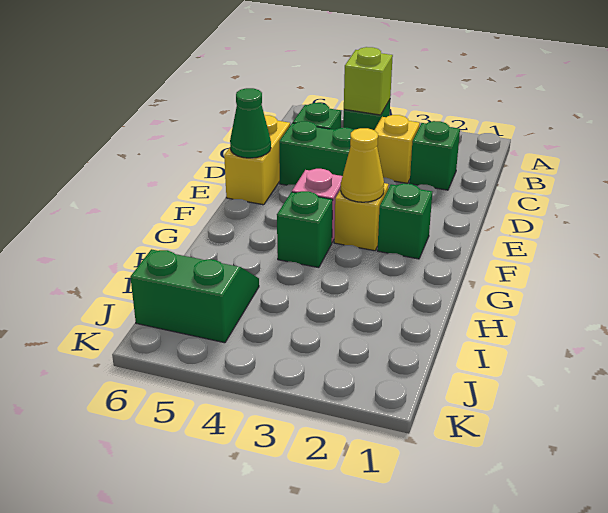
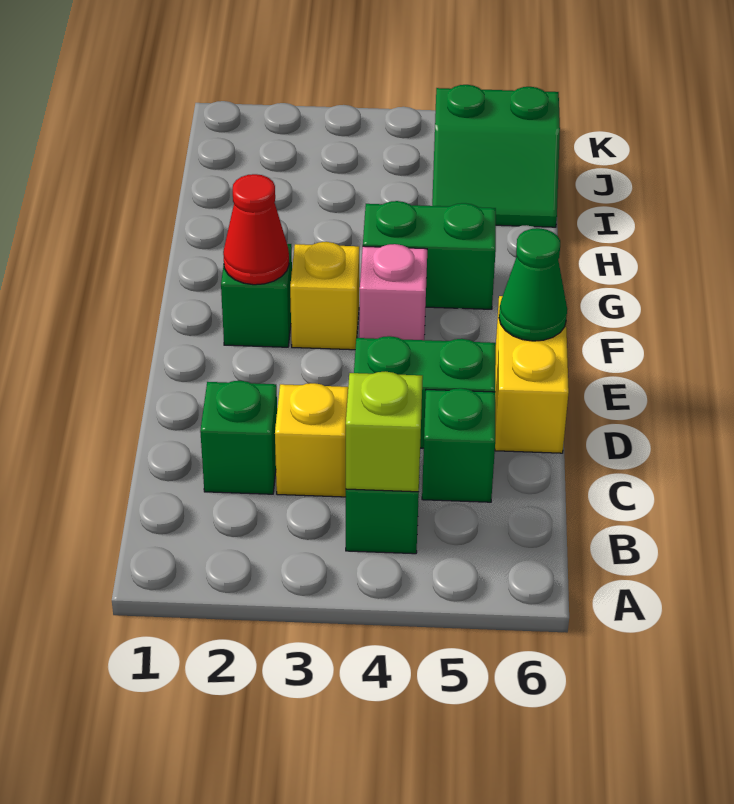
none -> red cone F2 level 2
yellow cone F3 level 2 -> none
green brick G4 level 1 -> green brick G4:G5 level 1

